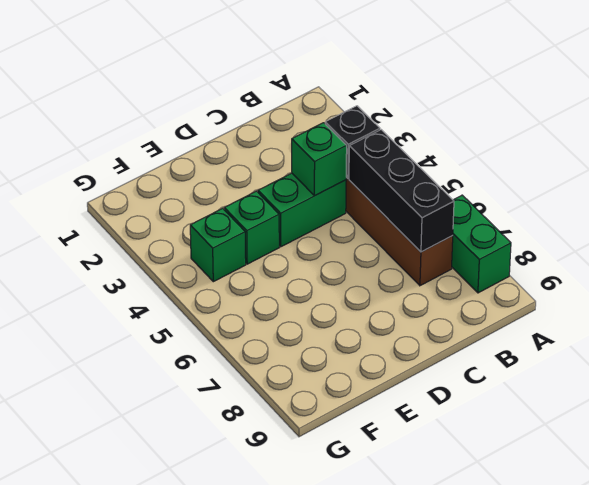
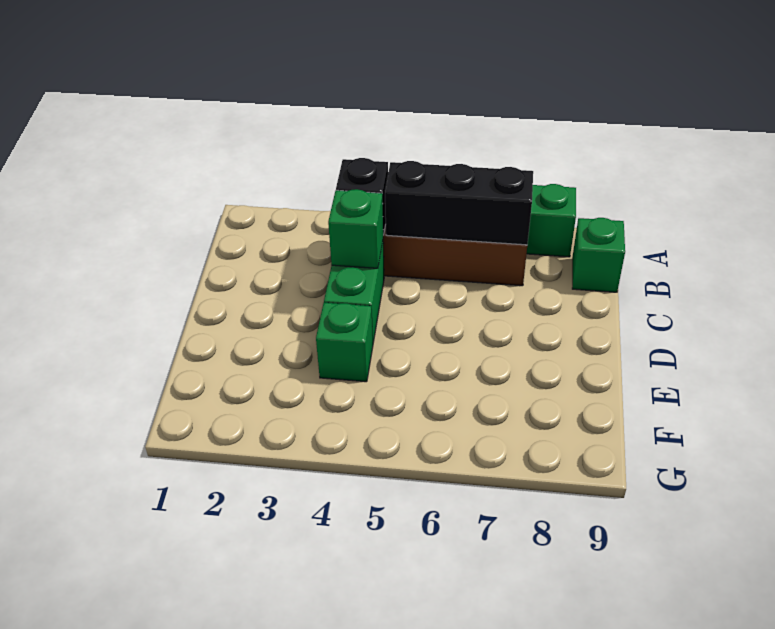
green brick F4 level 1 -> green brick B9 level 1

